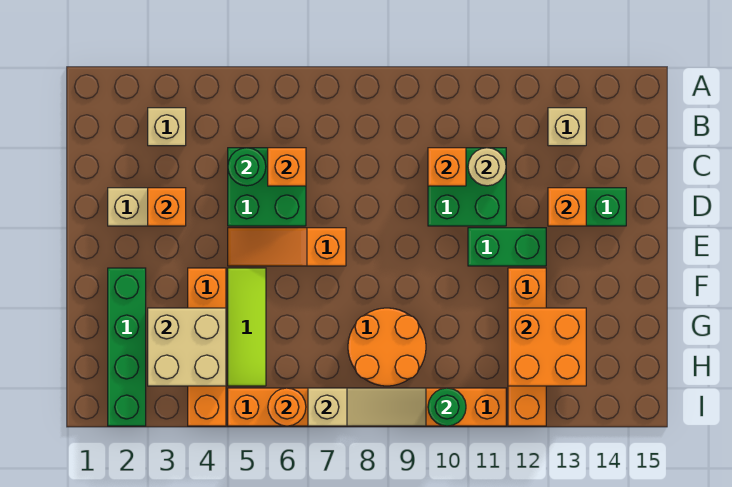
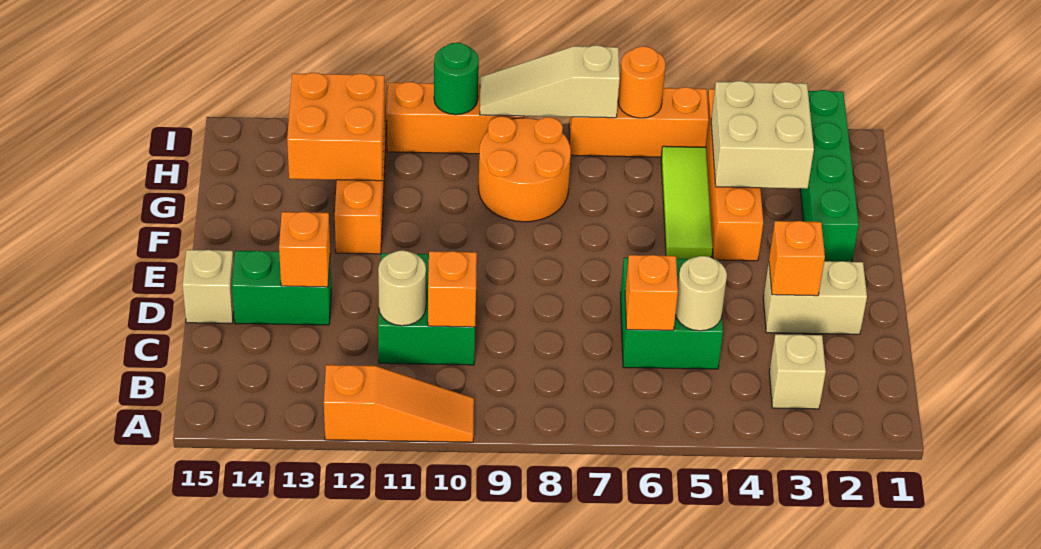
tan brick B13 level 1 -> tan brick D15 level 1
green round brick C5 level 2 -> tan round brick C5 level 2
orange slope E5:E7 level 1 top 7 -> orange slope A10:A12 level 1 top 12
green brick E11:E12 level 1 -> none

